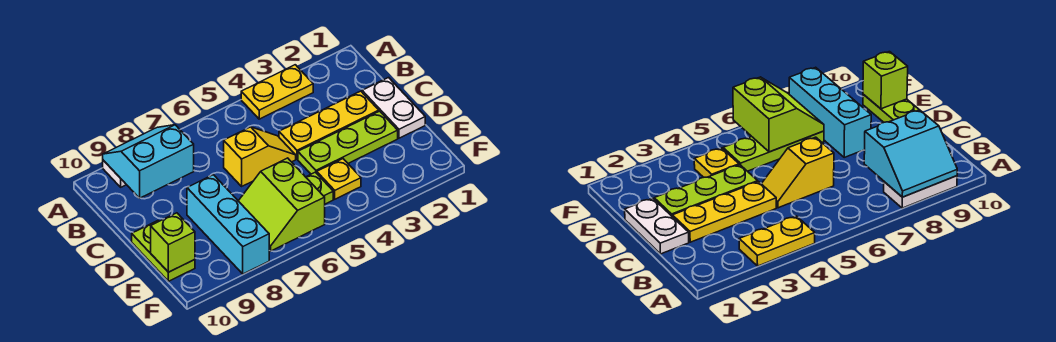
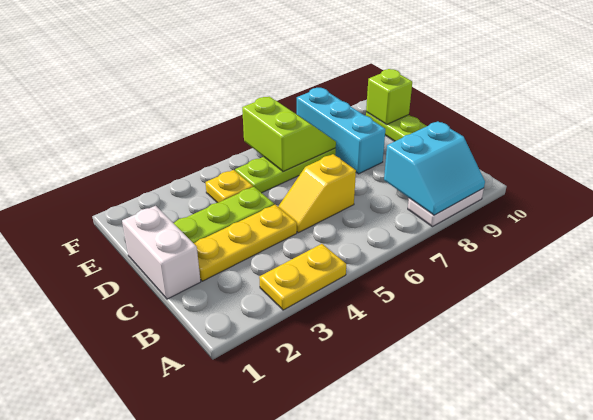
white plate C1:D1 level 1 -> white brick C1:D1 level 1

